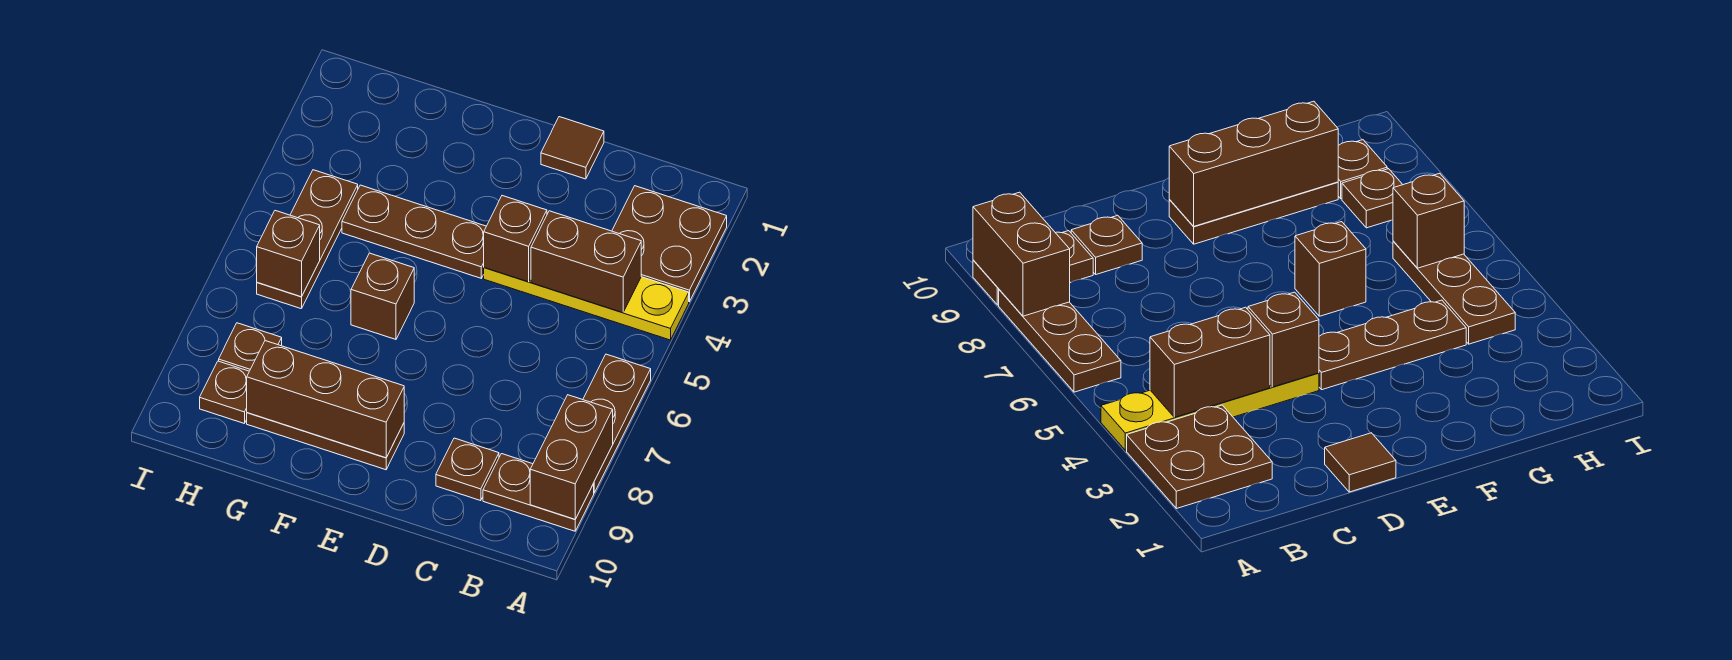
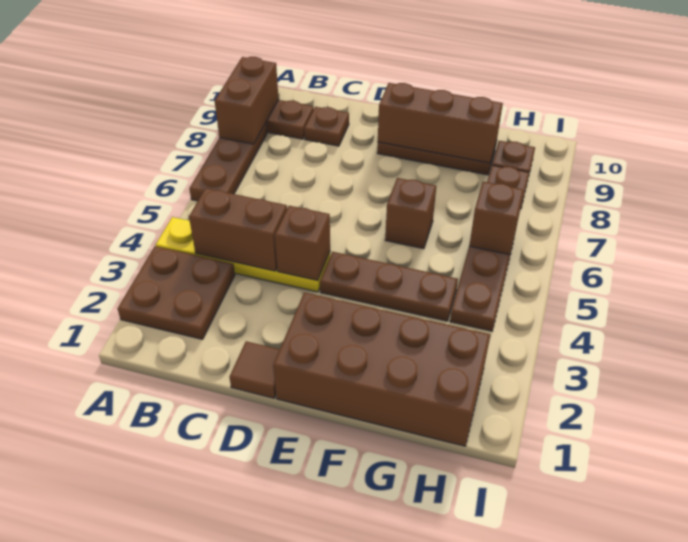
none -> brown brick E1:H2 level 1

